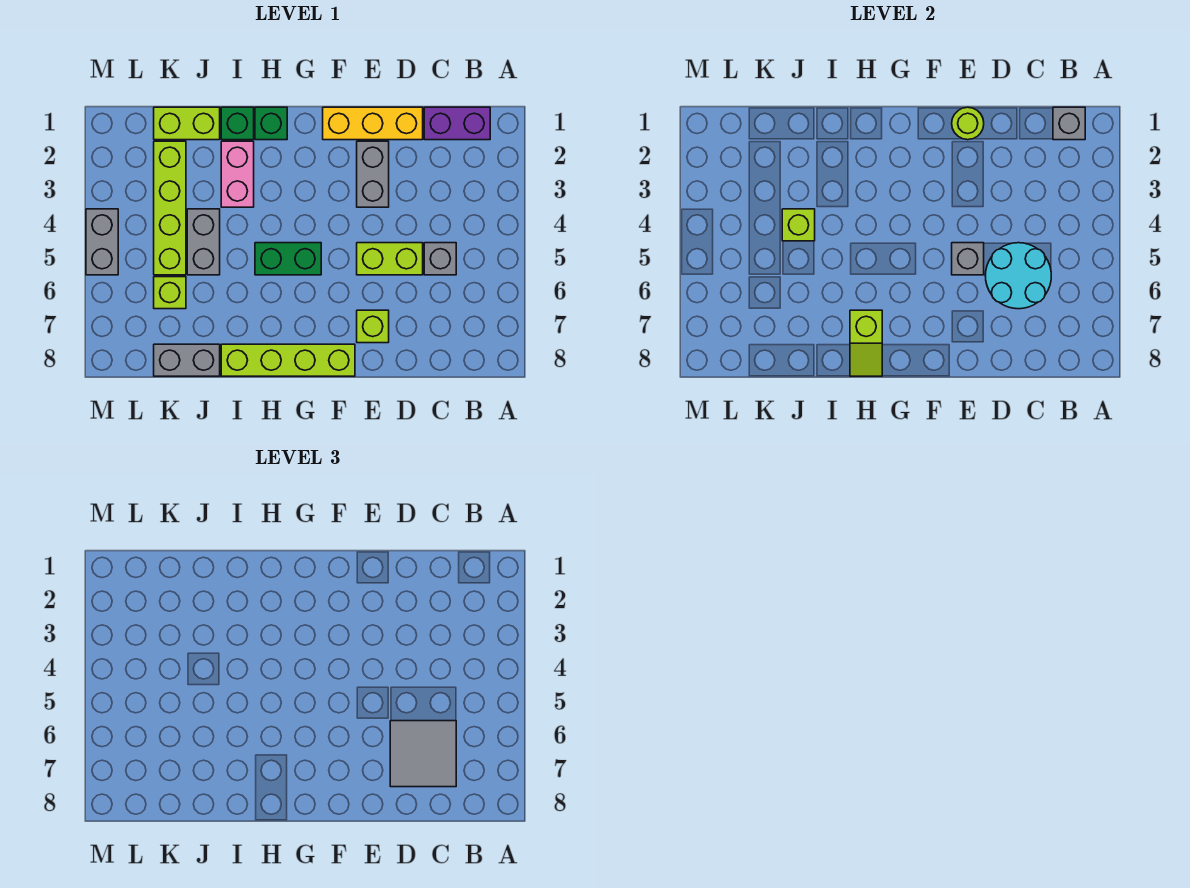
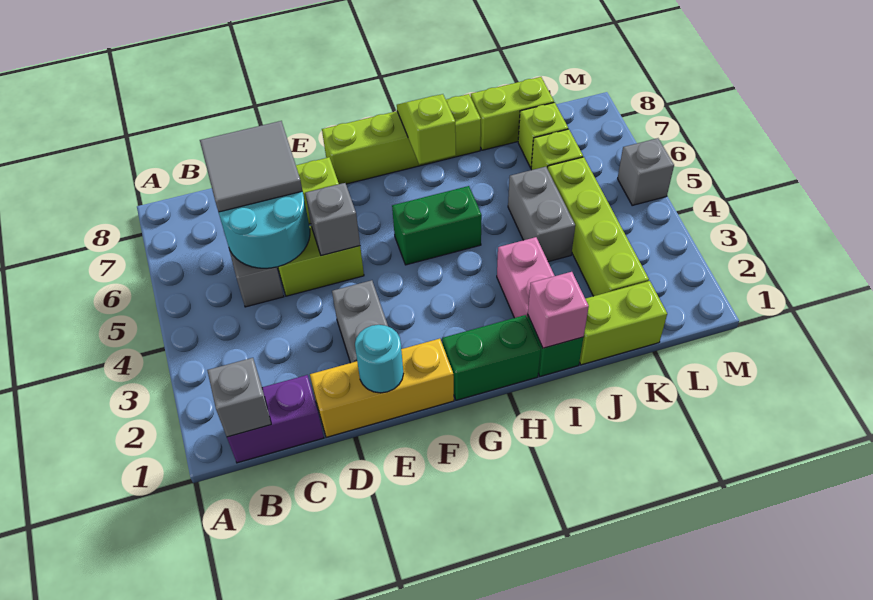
lime round brick E1 level 2 -> cyan round brick E1 level 2
green brick H1 level 1 -> green brick G1:H1 level 1
none -> pink brick I1 level 2
lime brick J4 level 2 -> lime brick K7 level 1
grey brick J8:K8 level 1 -> lime brick J8:K8 level 1
grey brick M4:M5 level 1 -> grey brick M5 level 1

